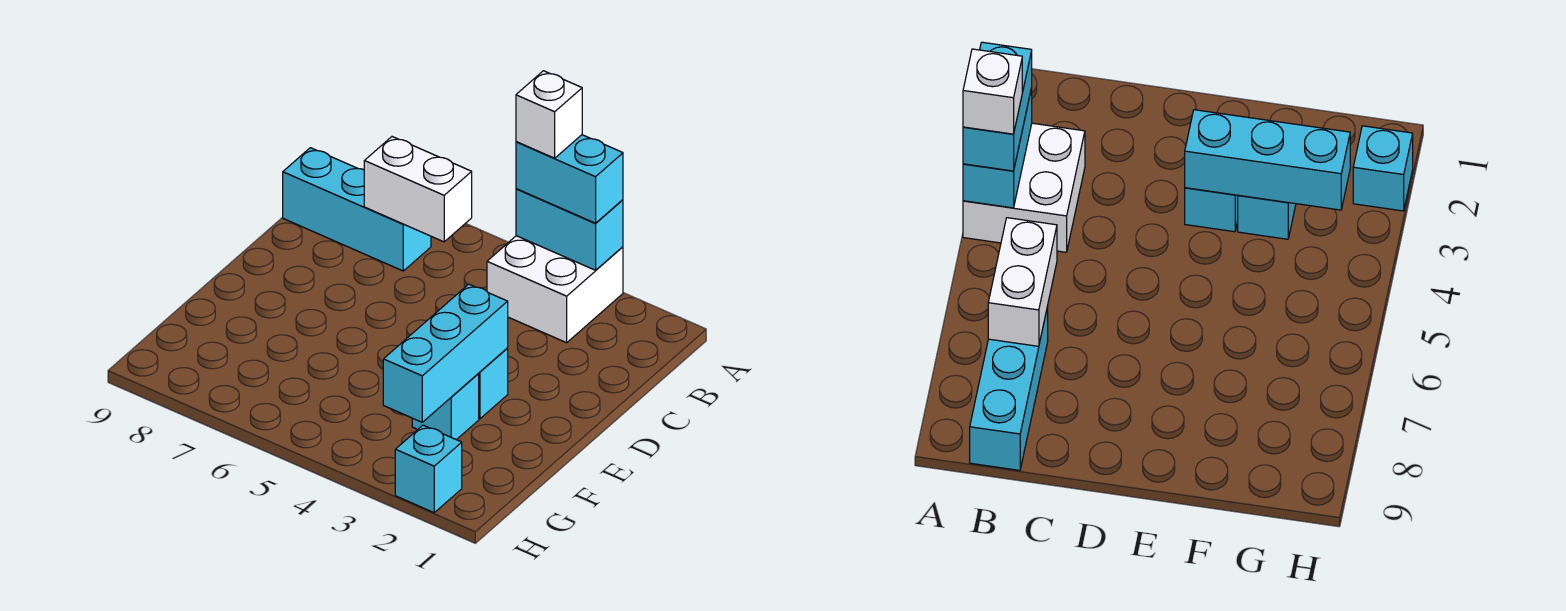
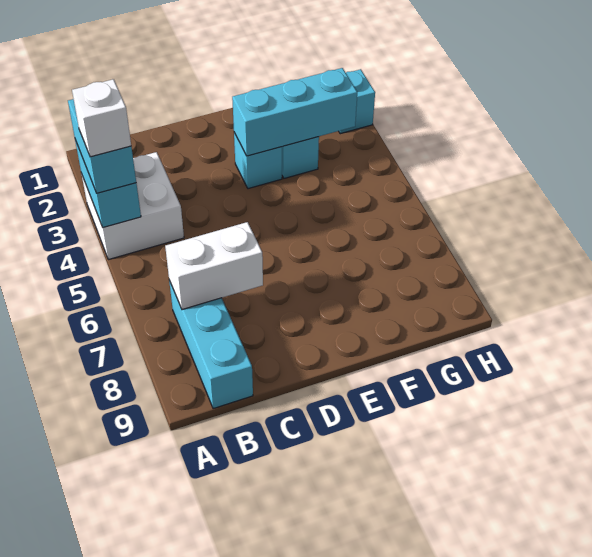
white brick B6:B7 level 2 -> white brick B7:C7 level 2

